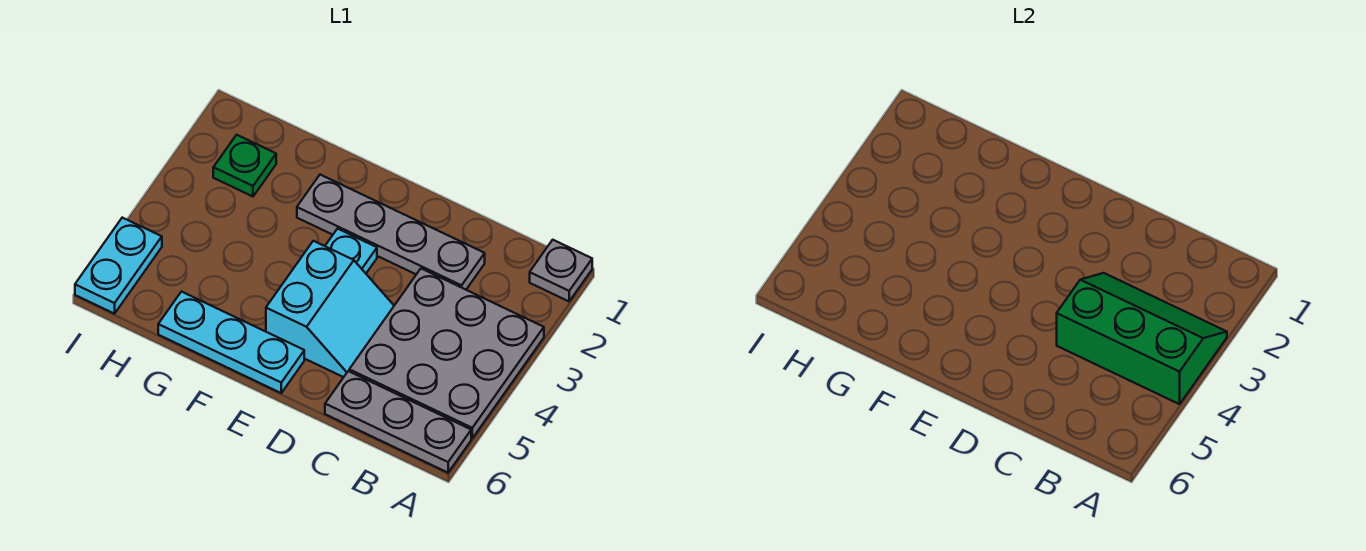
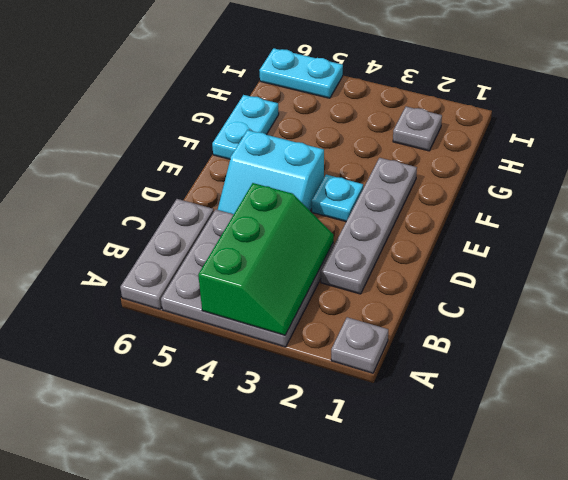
cyan plate E6:G6 level 1 -> cyan plate F6:G6 level 1
green plate H2 level 1 -> grey plate H2 level 1

